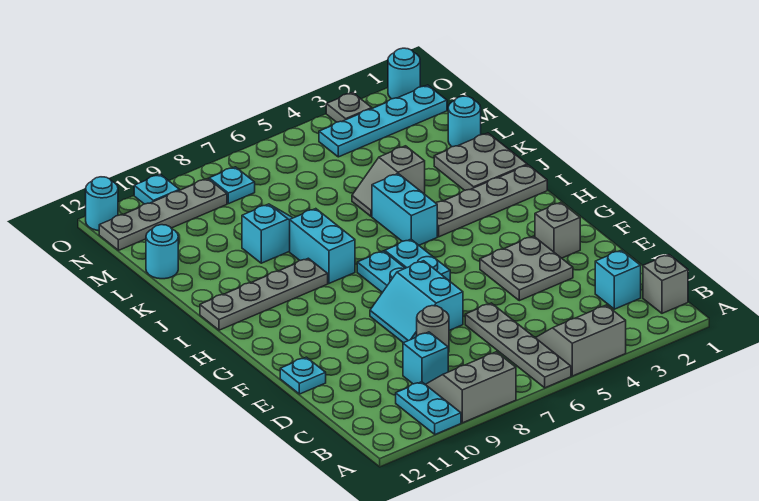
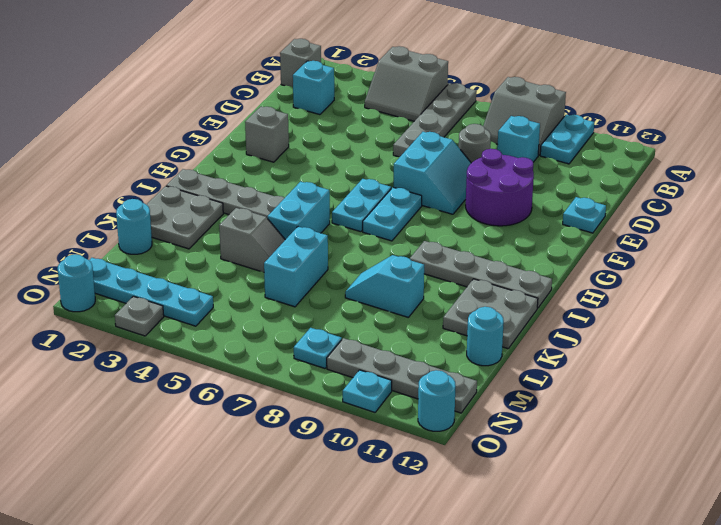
grey plate E3:F4 level 1 -> grey plate J11:K12 level 1
none -> purple round brick E9:F10 level 1
cyan brick I8:J8 level 1 -> cyan brick K6:L6 level 1

